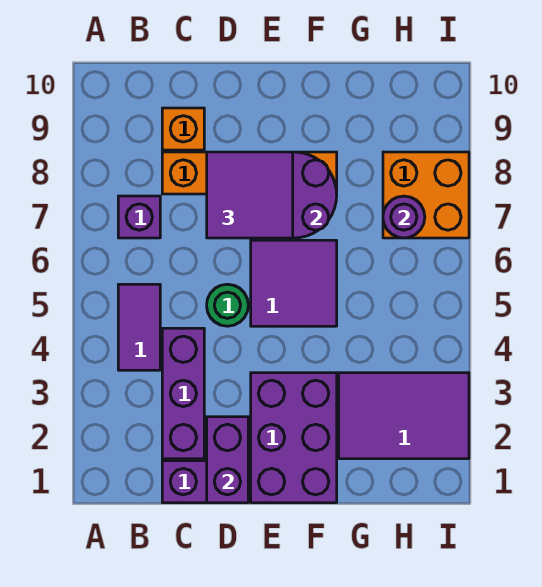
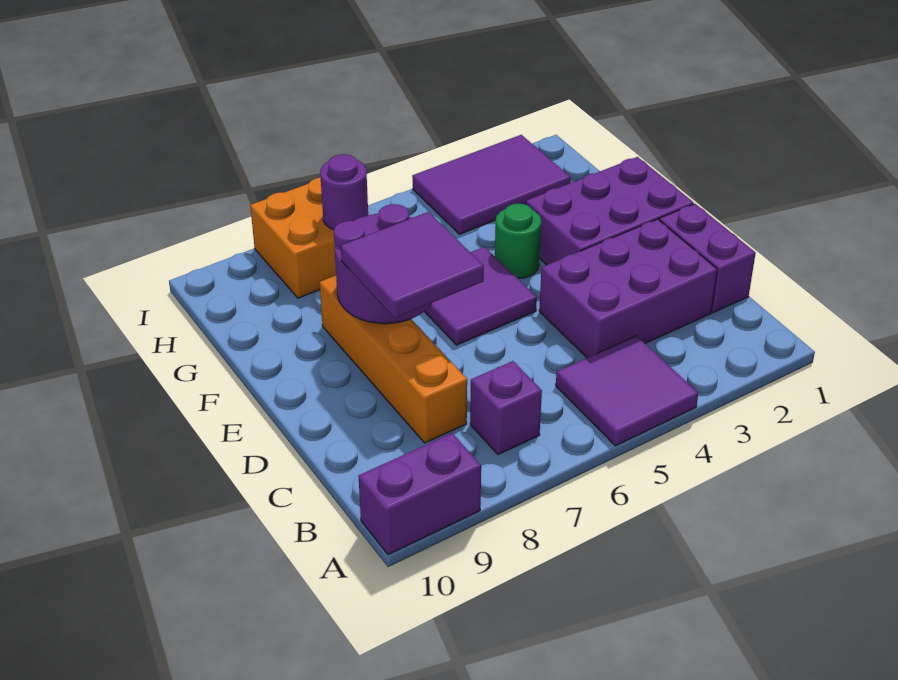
purple tile B4:B5 level 1 -> purple tile A4:B5 level 1
purple brick C2:C4 level 1 -> purple brick C2:D4 level 1
orange brick C9 level 1 -> none
purple brick D1:D2 level 2 -> purple brick A9:A10 level 1
green round brick D5 level 1 -> green round brick F4 level 1
purple tile G2:I3 level 1 -> purple tile H2:I4 level 1

